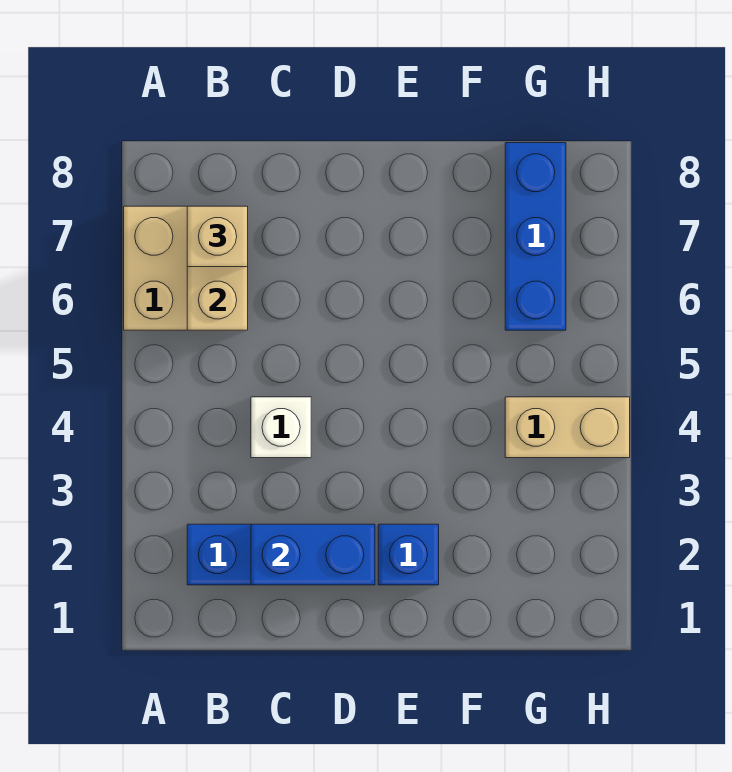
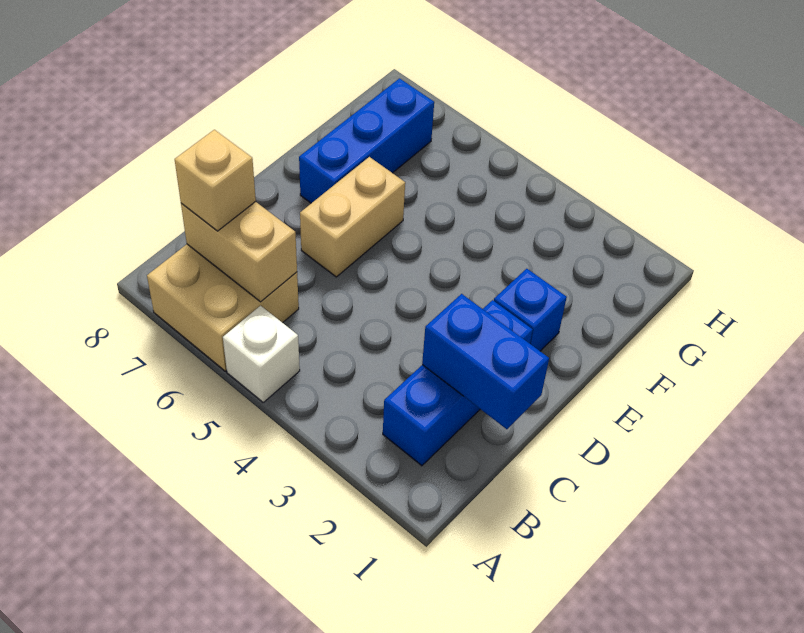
blue brick C2:D2 level 2 -> blue brick C1:C2 level 2
white brick C4 level 1 -> white brick A5 level 1
tan brick G4:H4 level 1 -> tan brick D6:E6 level 1
blue brick G6:G8 level 1 -> blue brick E7:G7 level 1

